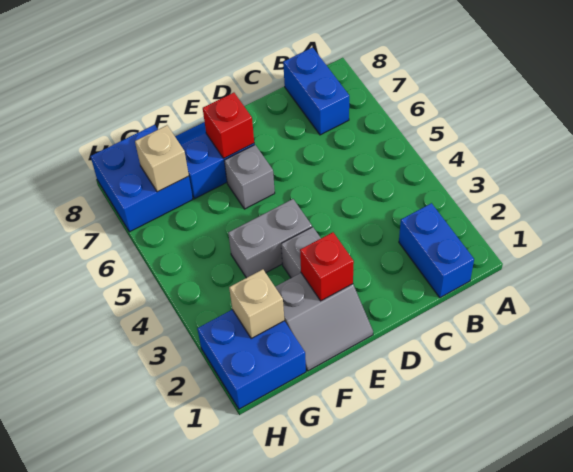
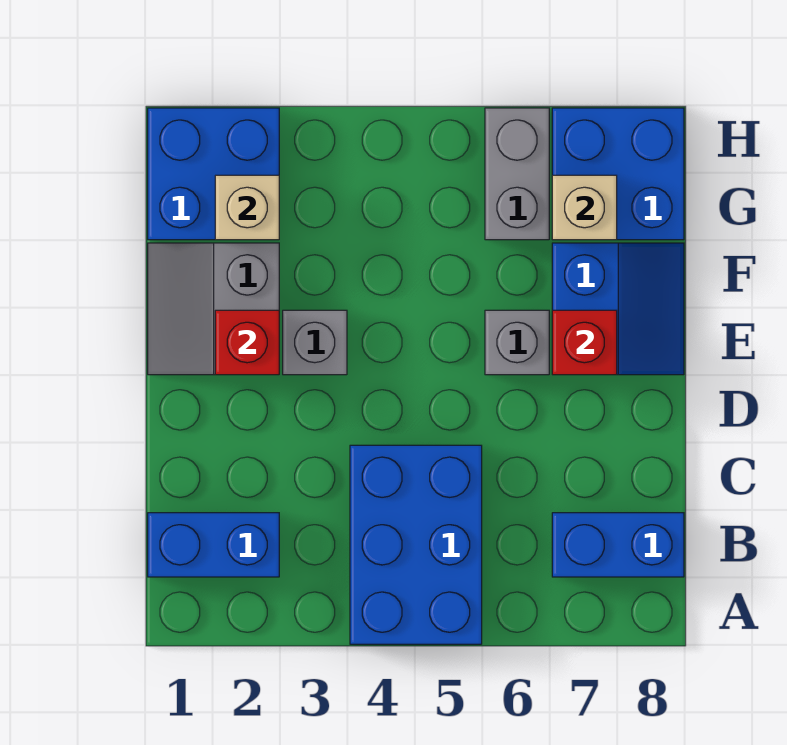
none -> blue brick A4:C5 level 1
grey brick E4:F4 level 1 -> grey brick G6:H6 level 1

